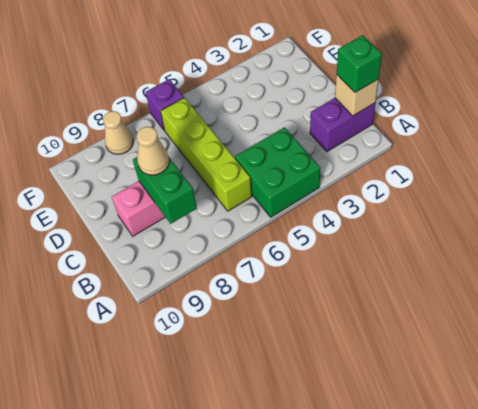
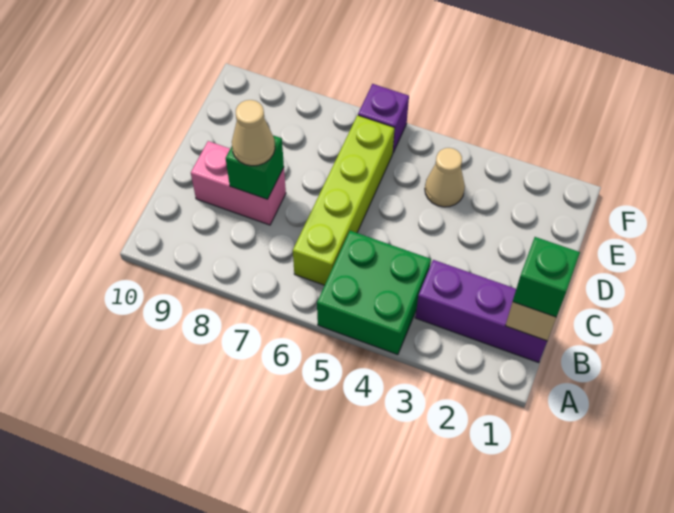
purple brick B1:B2 level 1 -> purple brick B1:B3 level 1
green brick B8:C8 level 2 -> green brick C8 level 2
tan cone F8 level 1 -> tan cone E4 level 1

